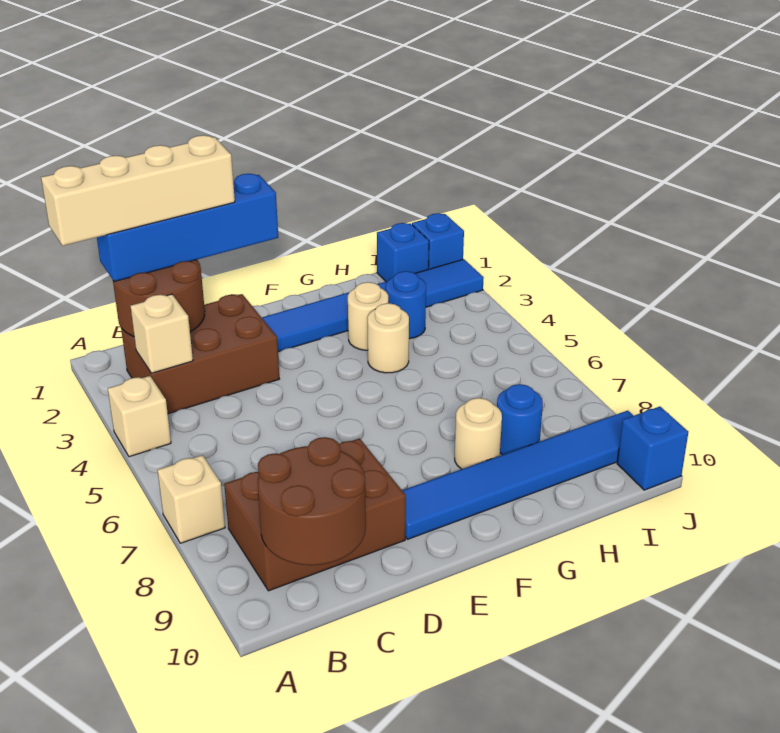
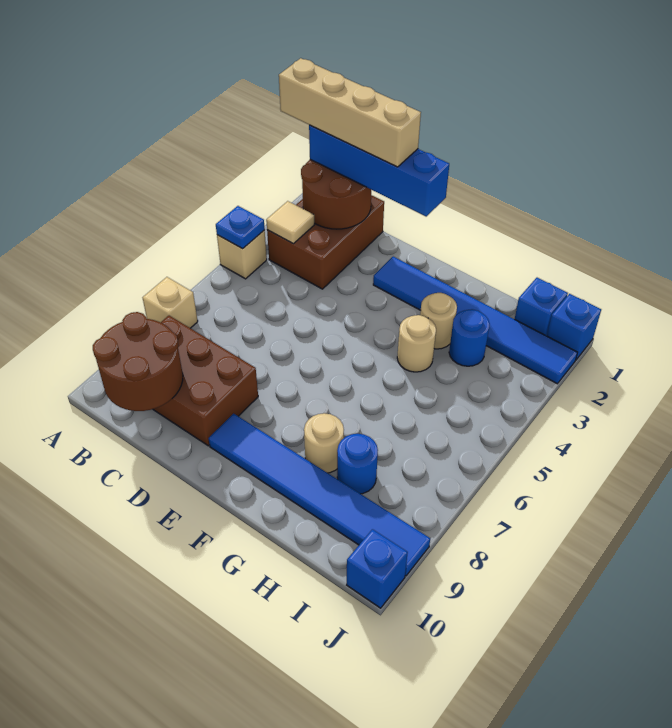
none -> blue plate A4 level 2
brown brick B2:D3 level 1 -> brown brick B1:C3 level 1
tan brick B3 level 2 -> tan tile B3 level 2

